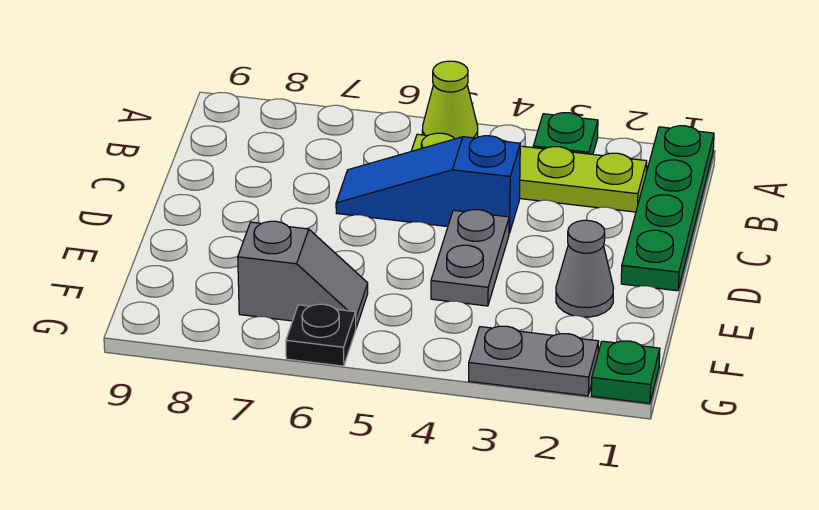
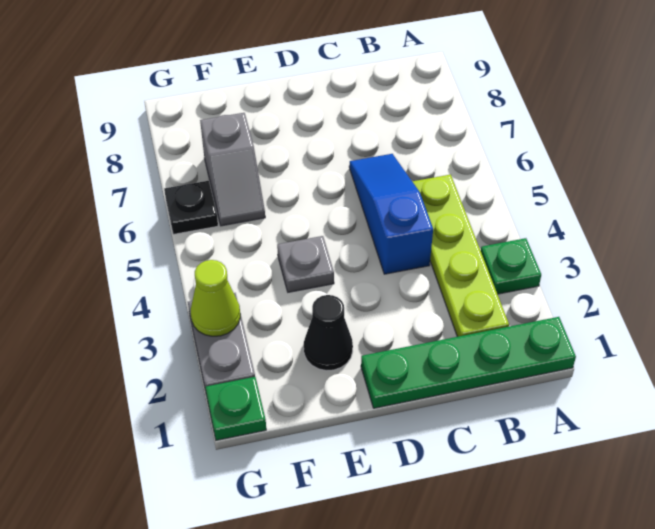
lime cone A5 level 1 -> lime cone G3 level 2
grey plate D4:E4 level 1 -> grey plate E4 level 1
grey cone E2 level 1 -> black cone E2 level 1

